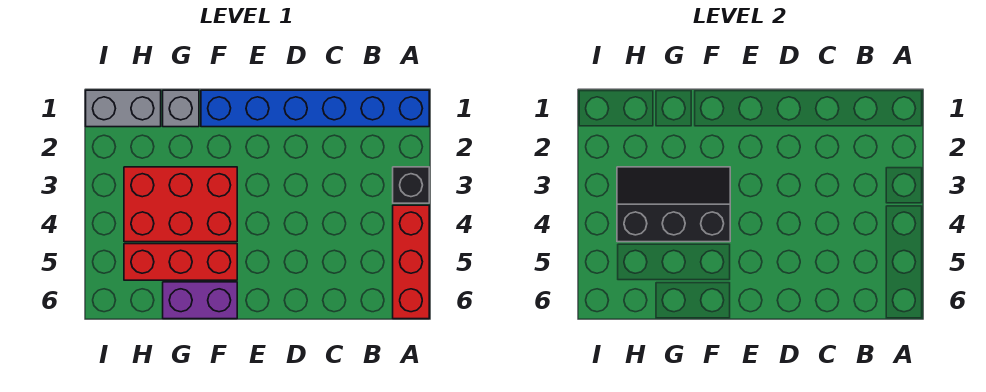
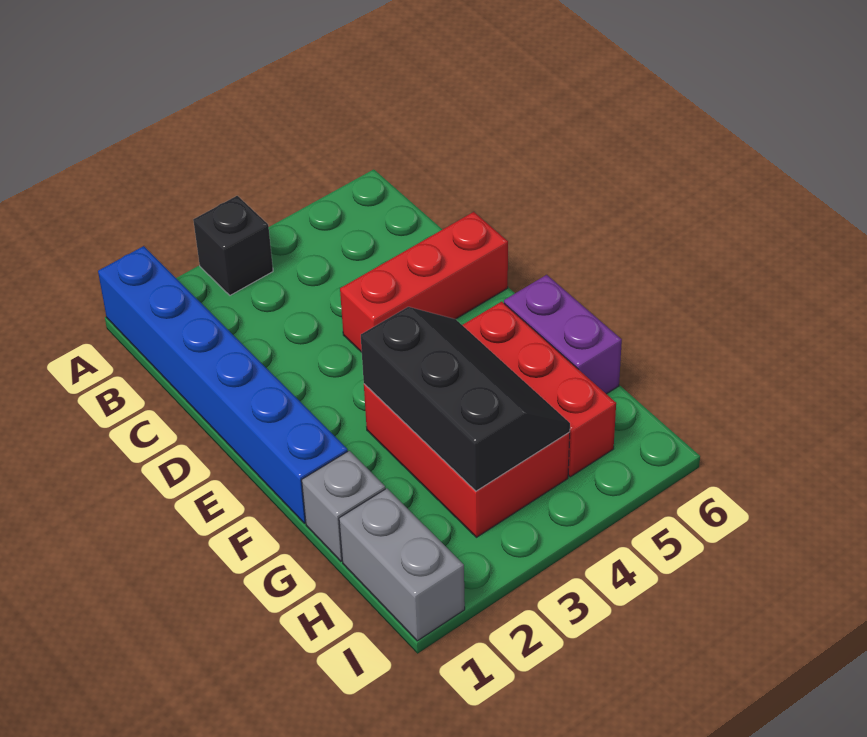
red brick A4:A6 level 1 -> red brick D4:D6 level 1
black slope F3:H4 level 2 top 4 -> black slope F3:H4 level 2 top 3

